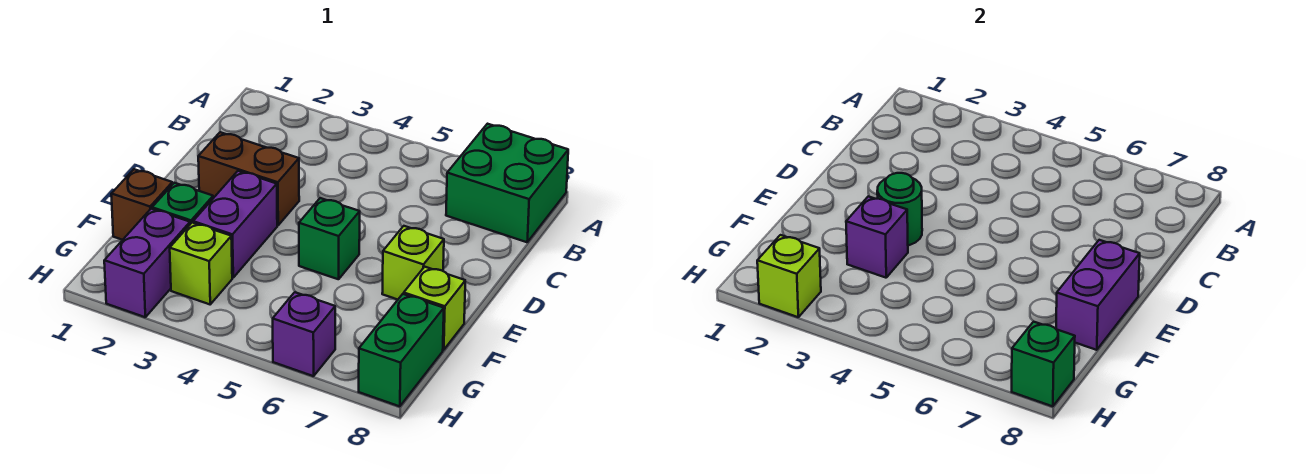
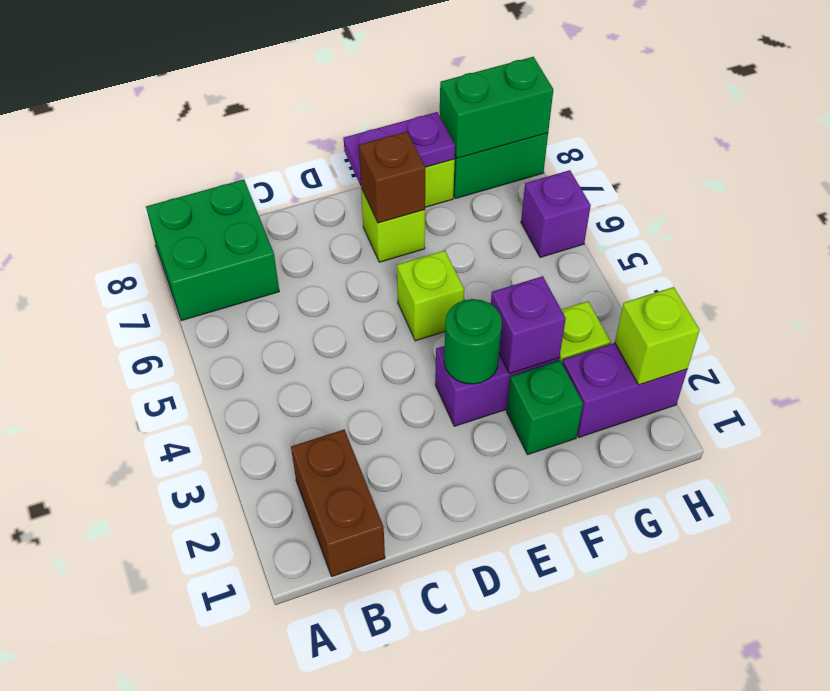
brown brick D2:D3 level 1 -> brown brick B1:B2 level 1
green brick E5 level 1 -> lime brick E5 level 1
purple brick E8:F8 level 2 -> purple plate E8:F8 level 2
brown brick F1 level 1 -> brown brick E7 level 2
green brick H8 level 2 -> green brick G8:H8 level 2

